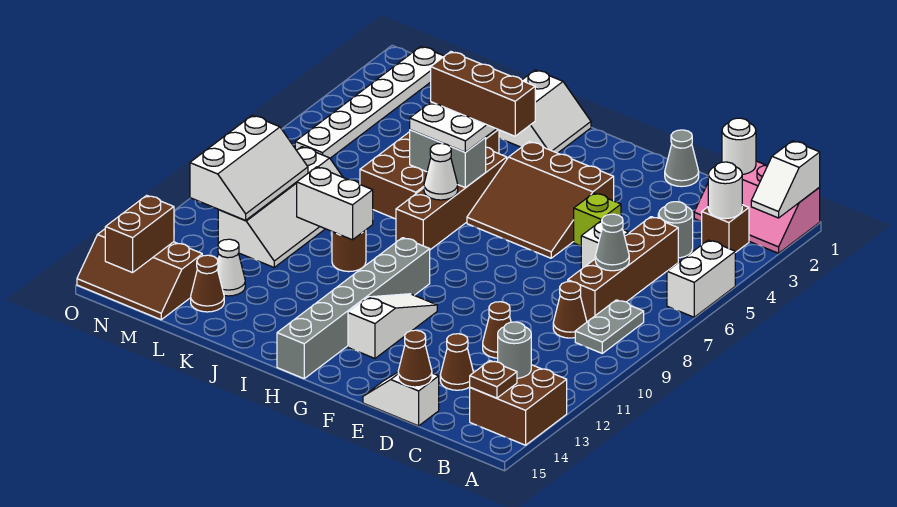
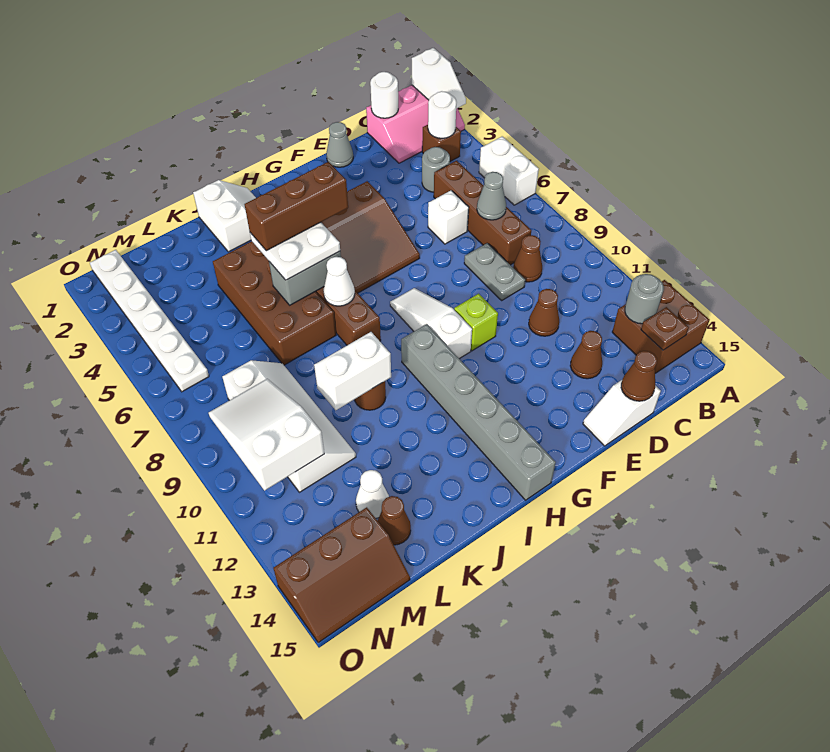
grey plate B8:B9 level 1 -> grey plate D8:D9 level 1
lime brick E5 level 1 -> lime brick F10 level 1
white slope G11:G13 level 1 top 13 -> white slope G8:G10 level 1 top 10
white slope M9:N11 level 2 top N -> white slope M9:N11 level 2 top 11
brown brick N14:N15 level 2 -> none

